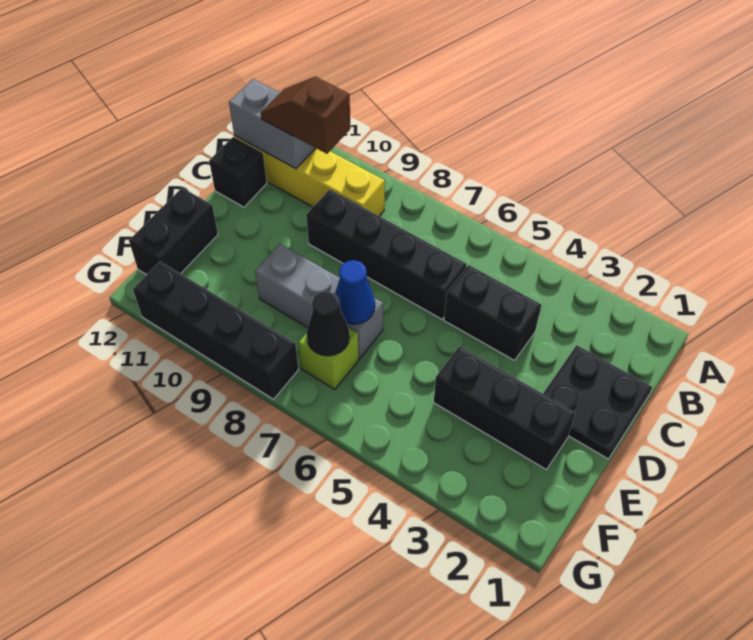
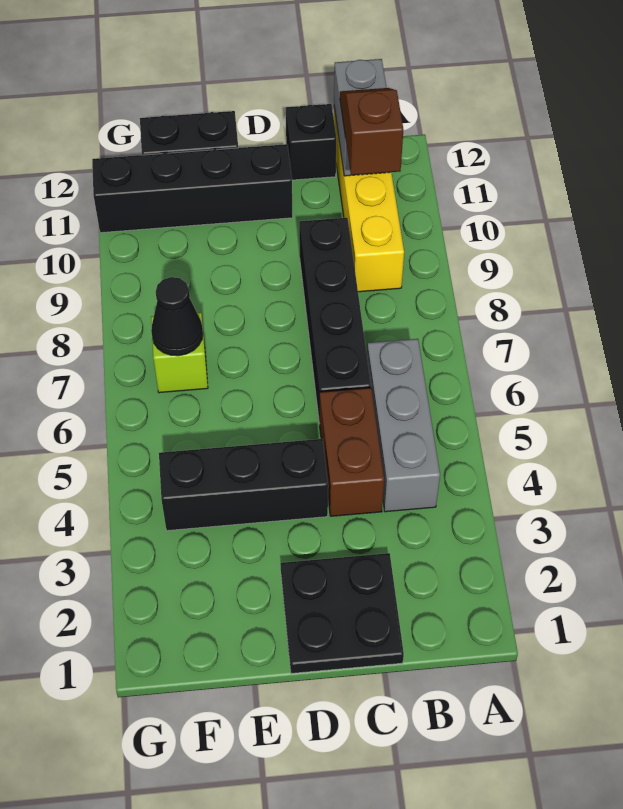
black brick C4:C5 level 1 -> brown brick C4:C5 level 1
black brick E2:E4 level 1 -> black brick D4:F4 level 1
grey brick E7:E9 level 1 -> grey brick B4:B6 level 1
blue cone E7 level 2 -> none
black brick G8:G11 level 1 -> black brick D11:G11 level 1

